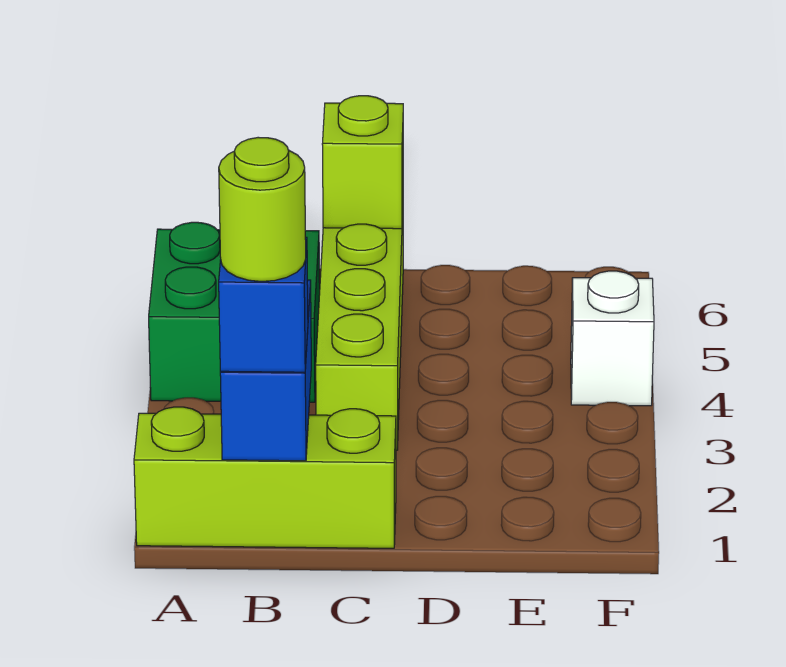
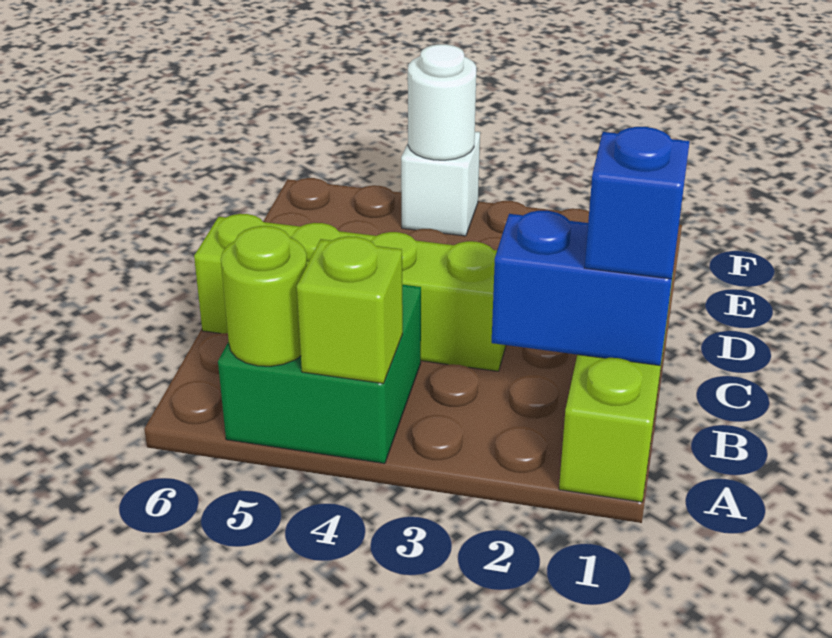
lime round brick B1 level 4 -> lime round brick A5 level 2
lime brick C6 level 2 -> lime brick A4 level 2
none -> white round brick F4 level 2

